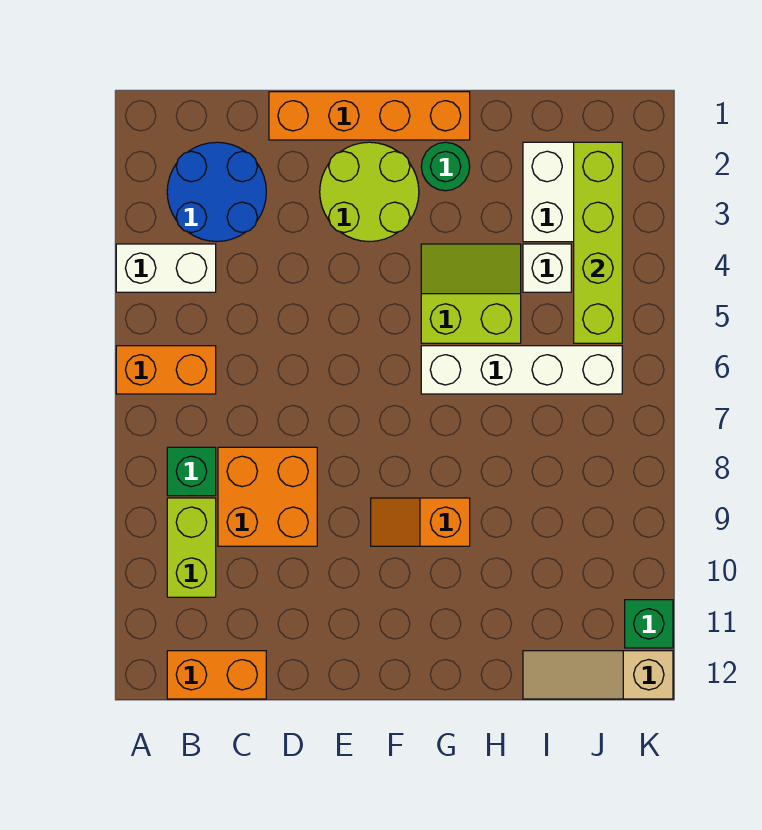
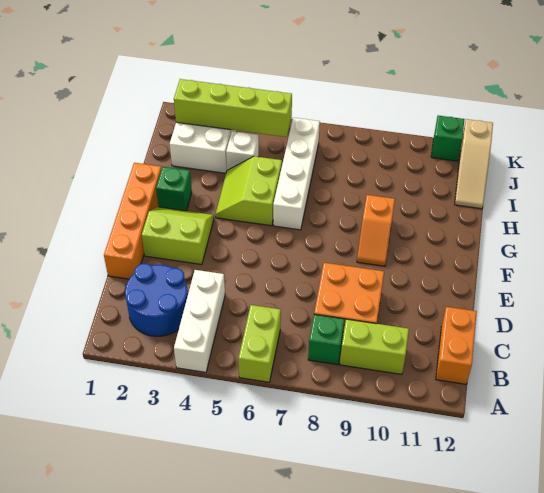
white brick A4:B4 level 1 -> white brick A4:C4 level 1
orange brick A6:B6 level 1 -> lime brick A6:B6 level 1
lime round brick E2:F3 level 1 -> lime slope E2:F3 level 1 top E
green round brick G2 level 1 -> green brick G2 level 1

